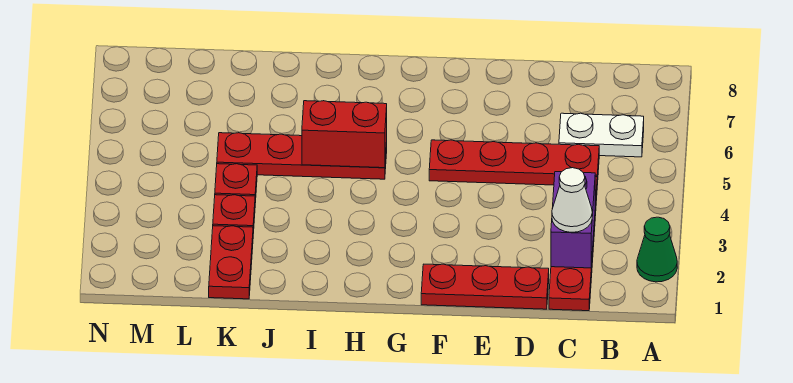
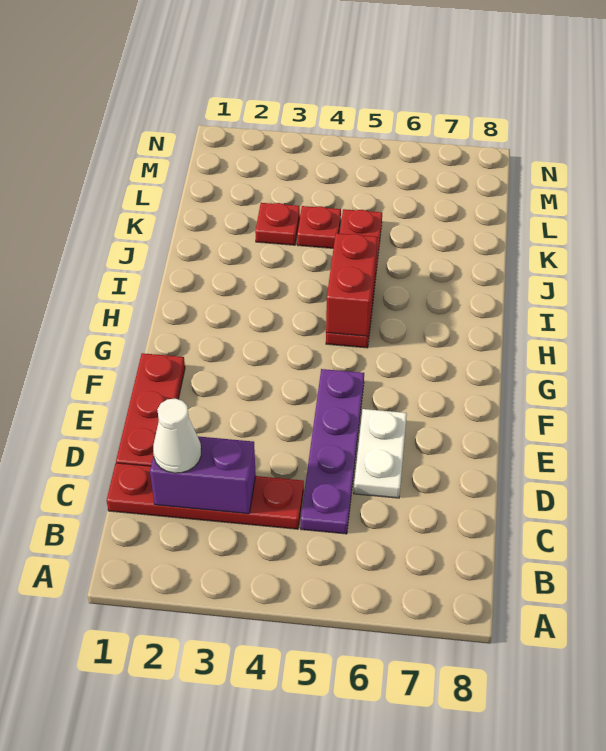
green cone A2 level 1 -> none
white plate B6:C6 level 1 -> white plate D6:E6 level 1
red plate C5:F5 level 1 -> purple plate C5:F5 level 1
red plate K1:K2 level 1 -> none

